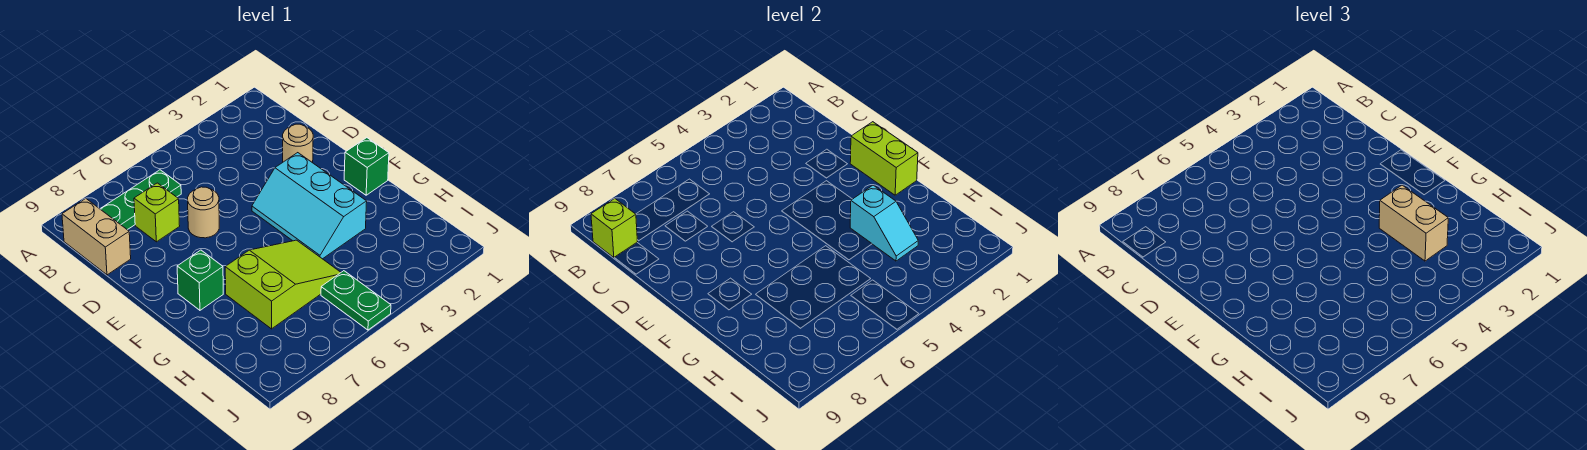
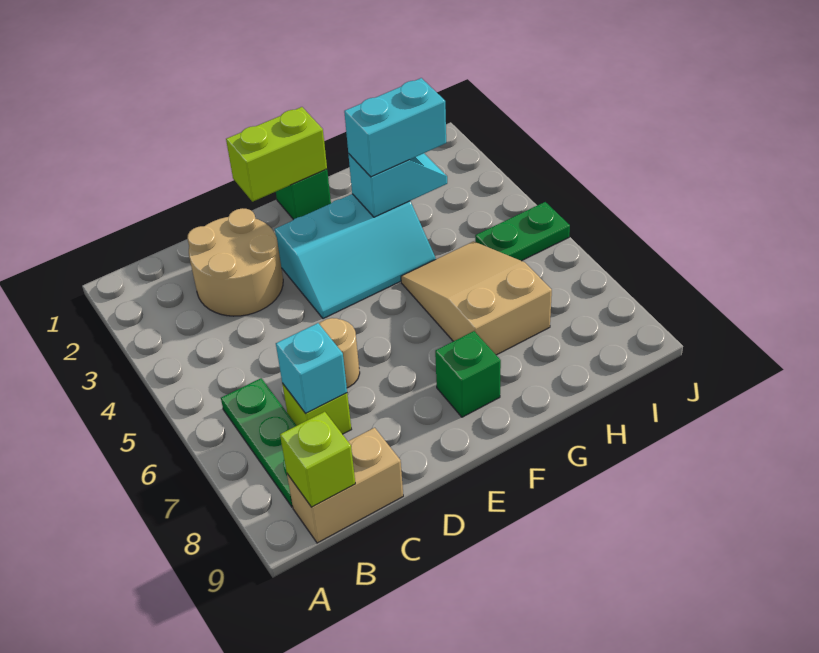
none -> cyan brick C7 level 2
tan round brick D2 level 1 -> tan round brick C2:D3 level 1
tan brick G3:H3 level 3 -> cyan brick G3:H3 level 3
lime slope G5:H7 level 1 top 7 -> tan slope G5:H7 level 1 top 7

